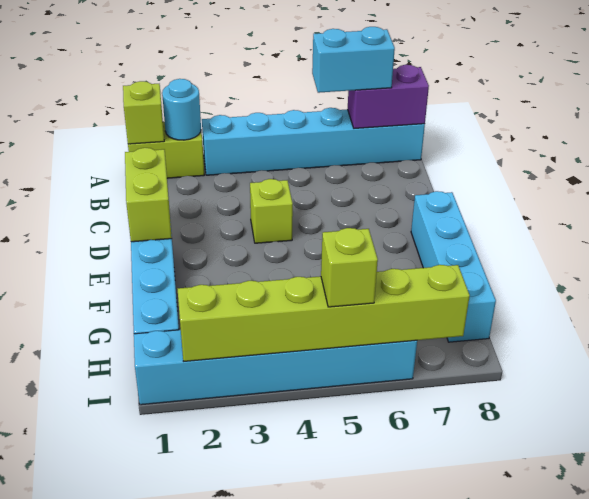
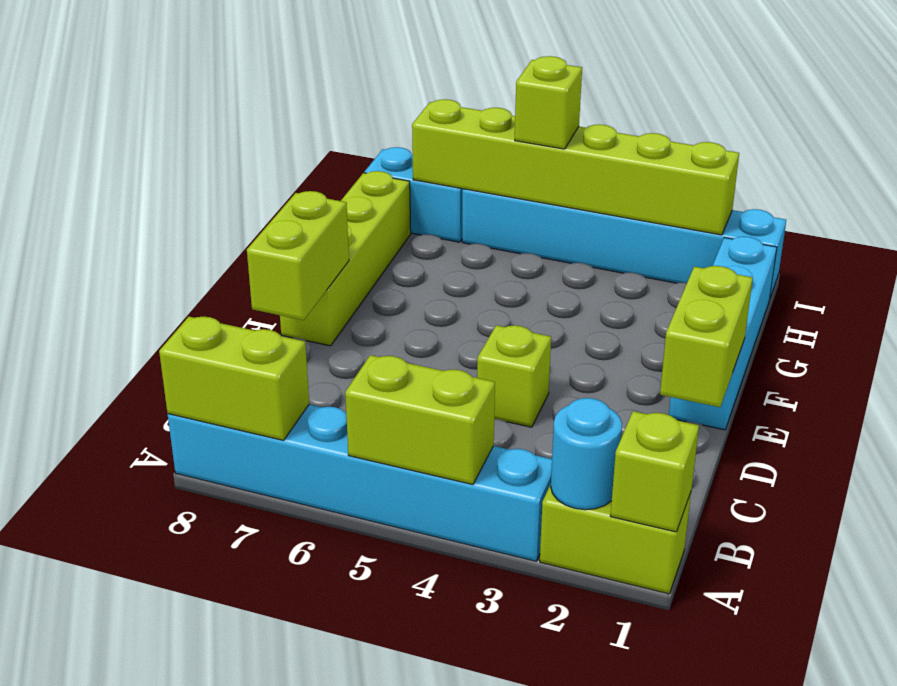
none -> lime brick A4:A5 level 2
cyan brick A6:A7 level 3 -> cyan brick I7:I8 level 1
purple brick A7:A8 level 2 -> lime brick A7:A8 level 2
none -> lime brick D8:E8 level 2
cyan brick E8:H8 level 1 -> lime brick E8:H8 level 1

